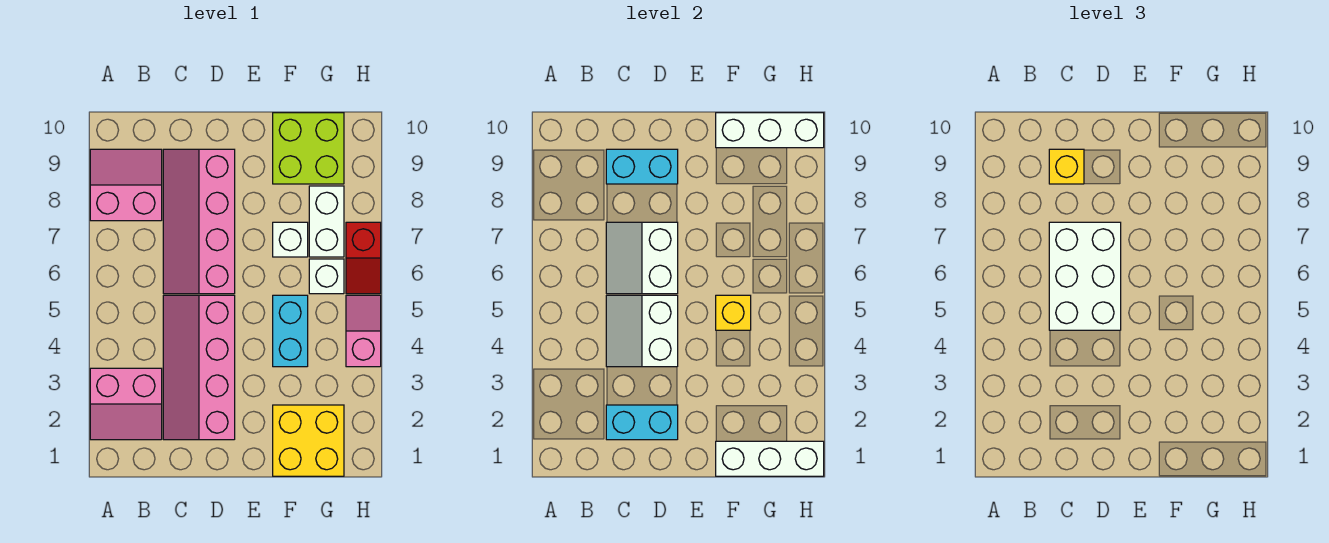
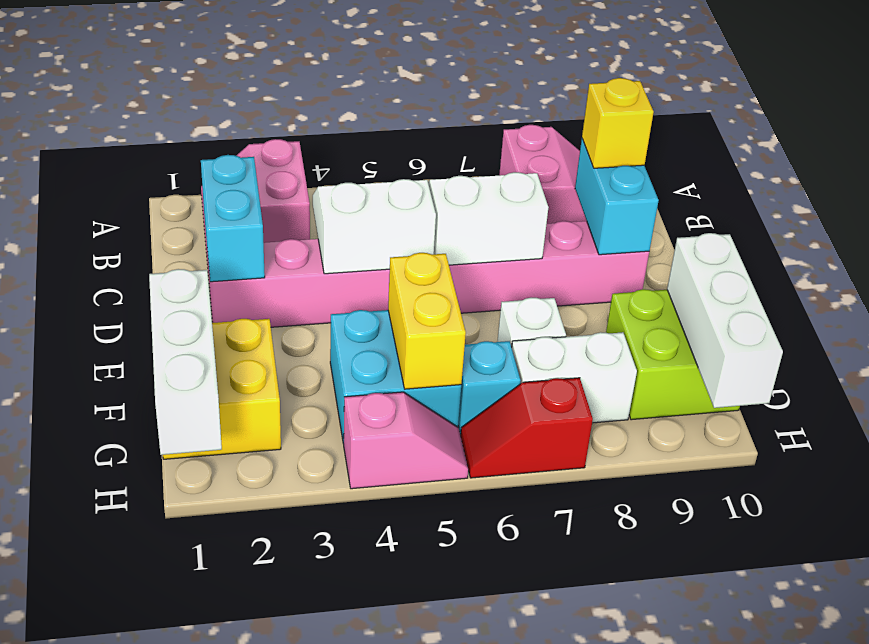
white brick C5:D7 level 3 -> none
cyan brick F4:F5 level 1 -> cyan brick F4:G5 level 1
yellow brick F5 level 2 -> yellow brick F5:G5 level 2
white brick G6 level 1 -> cyan brick G6 level 1

